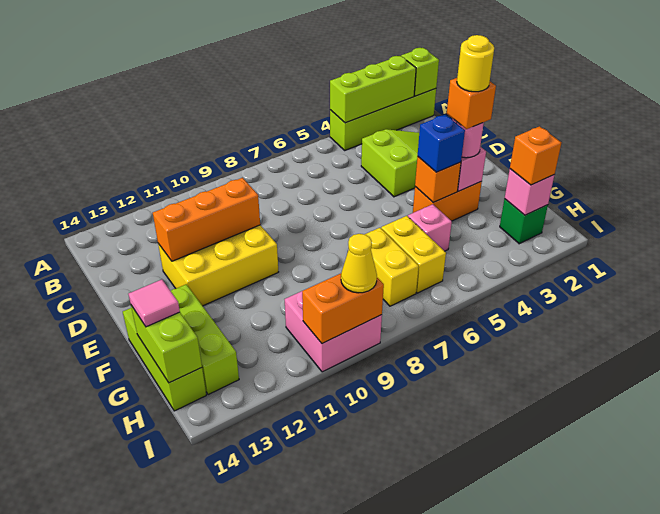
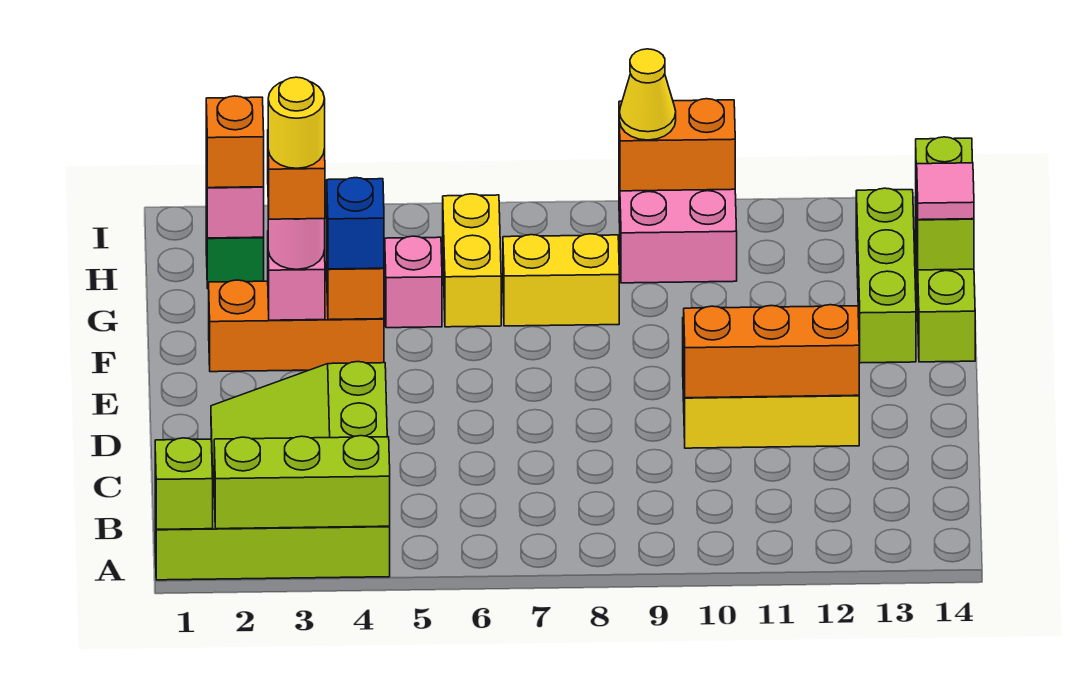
orange brick F3:F4 level 1 -> orange brick F2:F4 level 1
yellow brick G7:H7 level 1 -> yellow brick G7:G8 level 1

